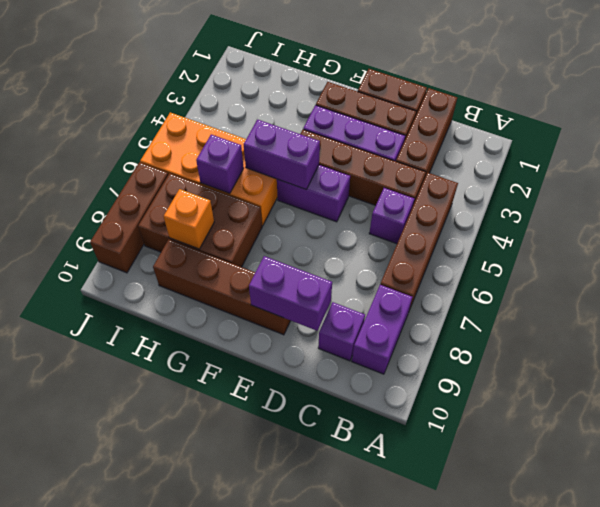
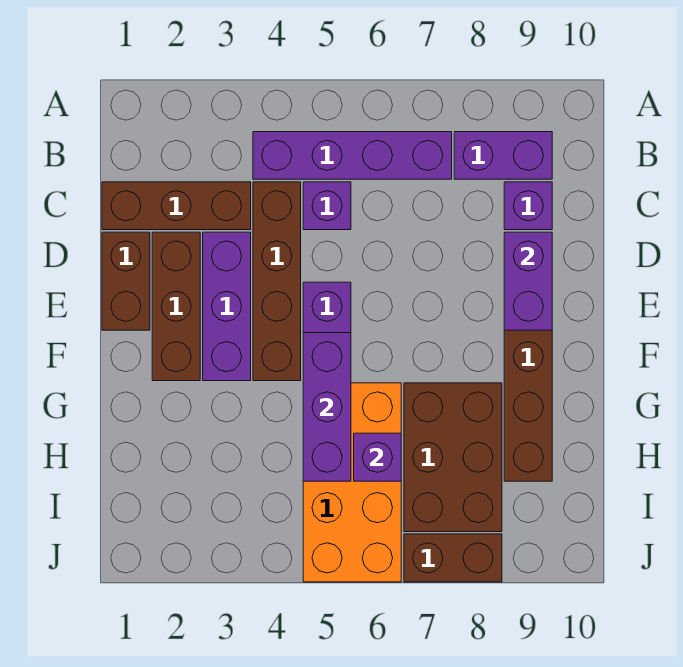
brown brick B4:B7 level 1 -> purple brick B4:B7 level 1
purple brick F5:G5 level 2 -> purple brick F5:H5 level 2
orange brick H8 level 2 -> none
brown brick J7:J9 level 1 -> brown brick J7:J8 level 1

